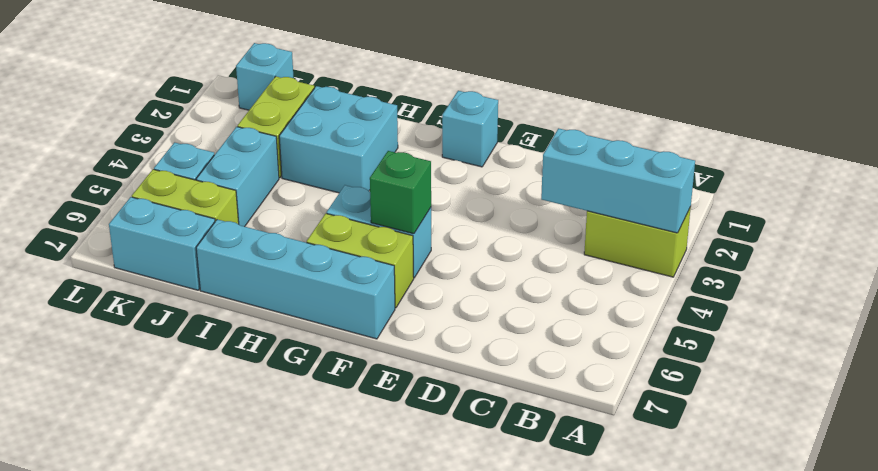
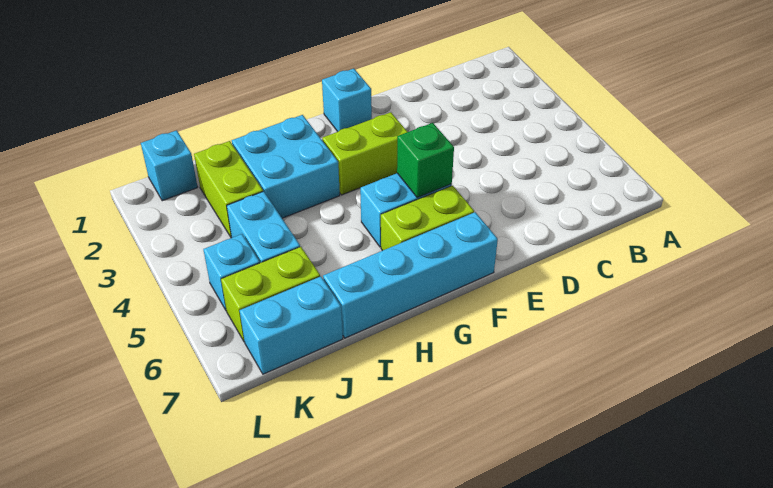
lime brick A3:B3 level 1 -> lime brick F3:G3 level 1
cyan brick A3:C3 level 2 -> none

